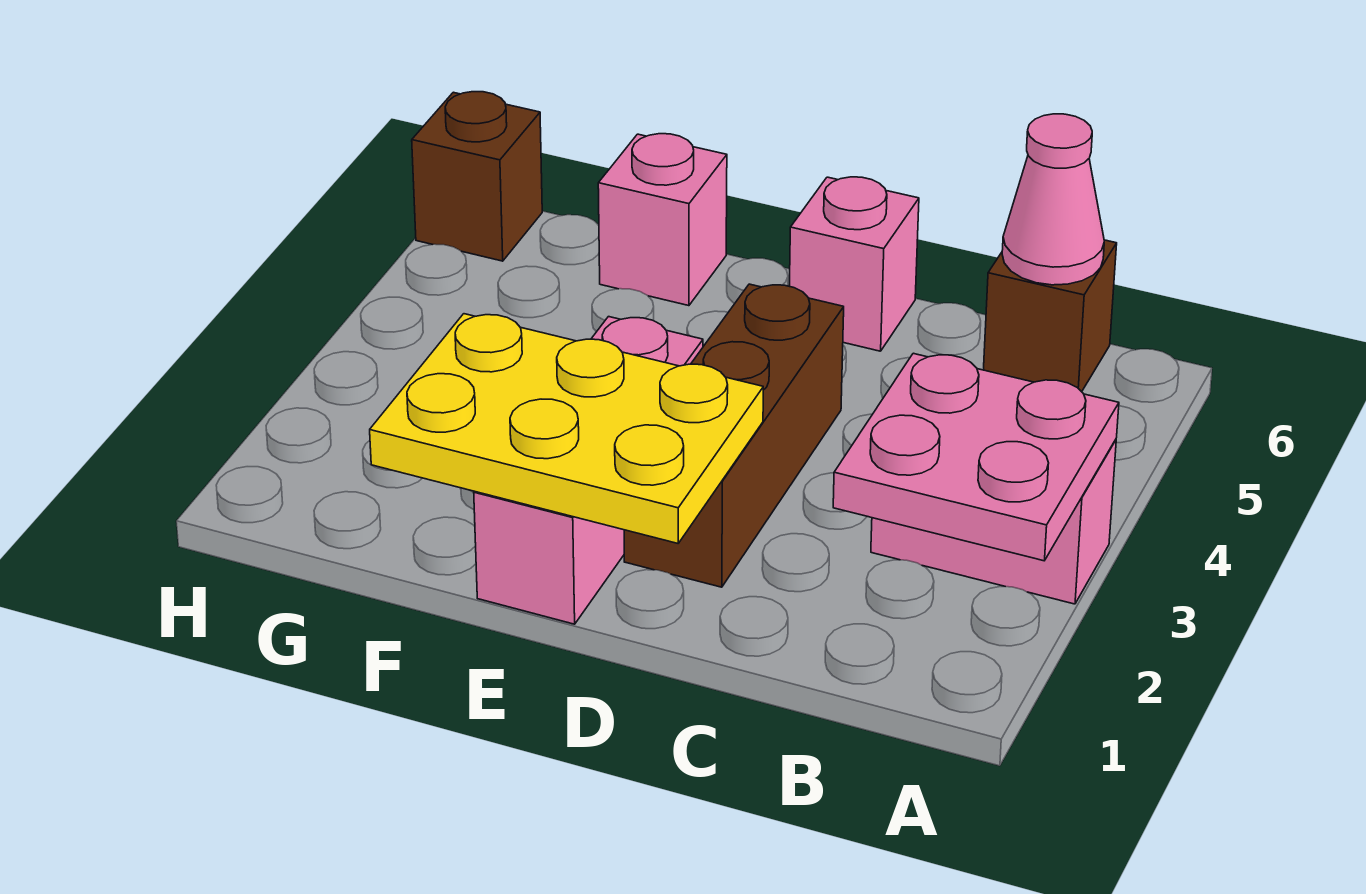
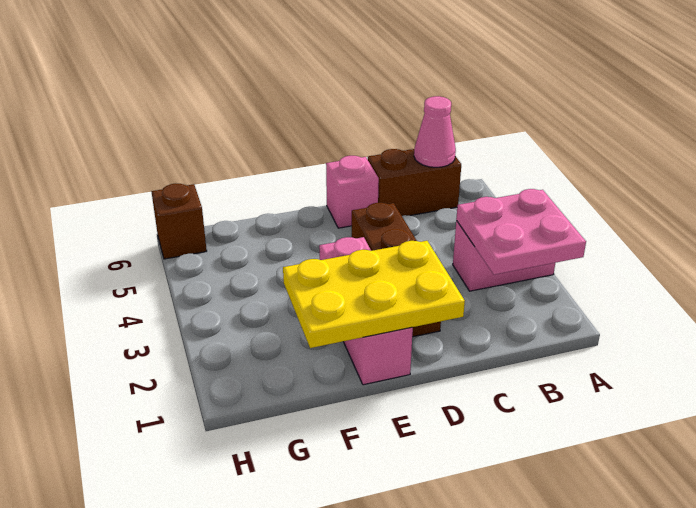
brown brick B6 level 1 -> brown brick B6:C6 level 1
pink brick F6 level 1 -> none

